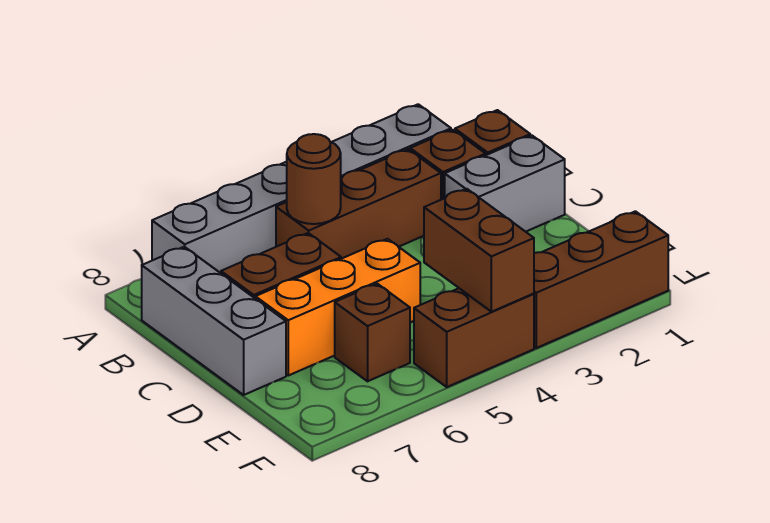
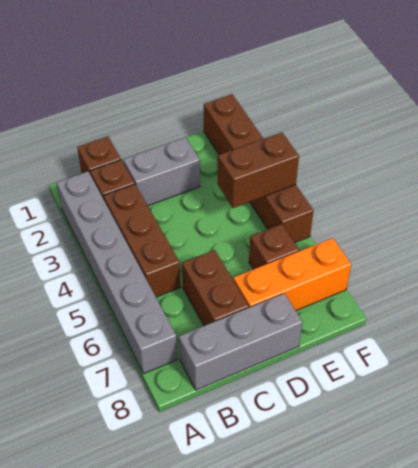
brown round brick B5 level 2 -> none
grey brick C1:C2 level 1 -> grey brick C2:D2 level 1
orange brick D5:D7 level 1 -> orange brick D7:F7 level 1

